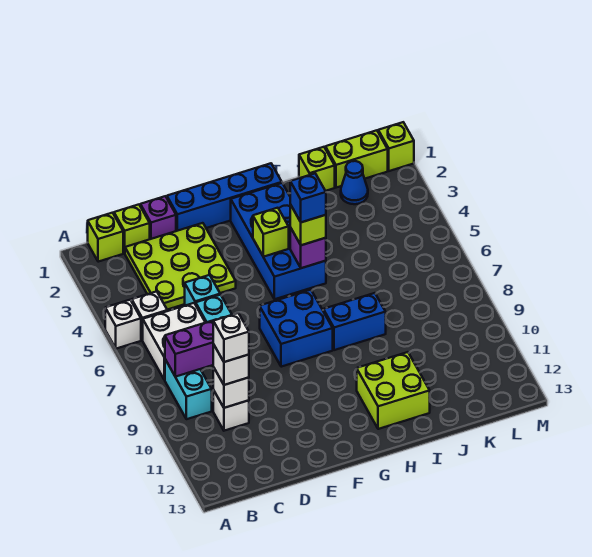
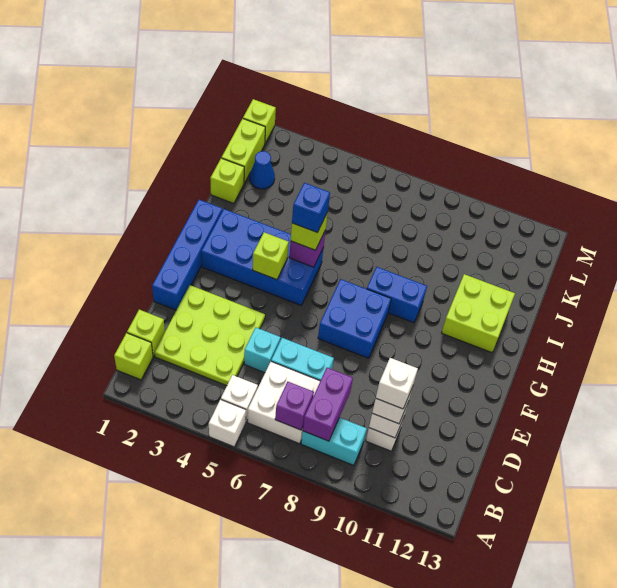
purple brick D1 level 1 -> purple brick B7 level 2
blue brick H8:I8 level 1 -> blue brick H8:H9 level 1

